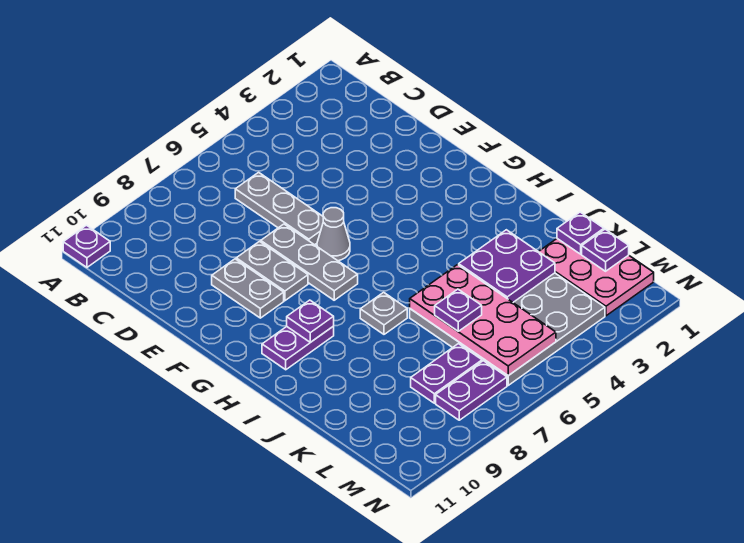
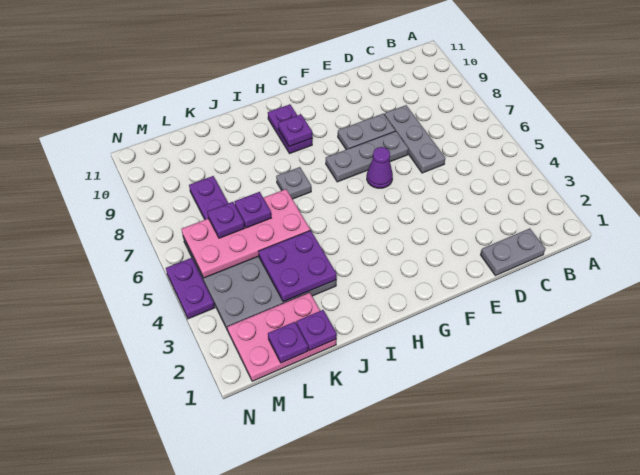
purple plate A11 level 1 -> purple plate L6 level 3
grey plate C6:E6 level 1 -> grey plate D6:D8 level 1
grey plate E9:F9 level 1 -> grey plate C1:D1 level 1
grey cone F6 level 1 -> purple cone F6 level 1
purple plate M7:M8 level 1 -> purple plate N4:N5 level 1

